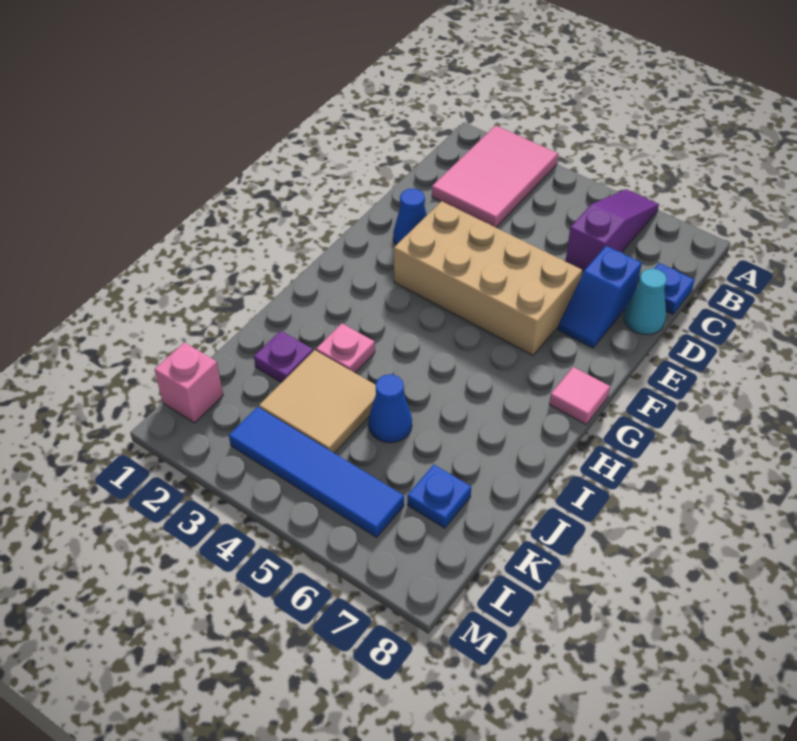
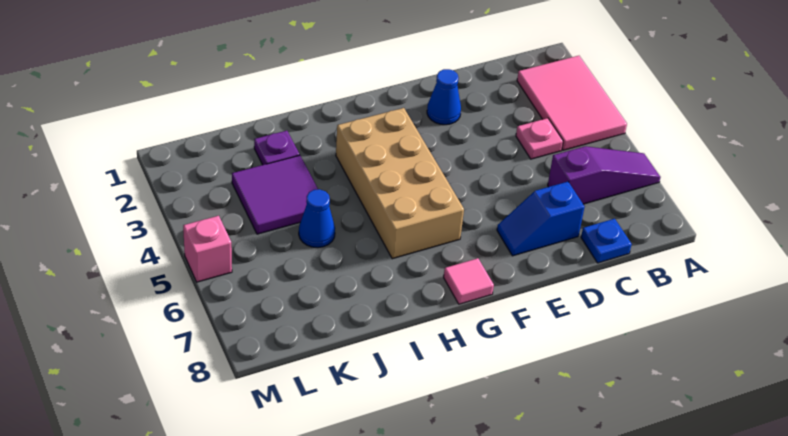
pink tile A2:C3 level 1 -> pink tile A2:B4 level 1
cyan cone D8 level 1 -> none
tan brick E3:F6 level 1 -> tan brick G3:H6 level 1
pink plate I3 level 1 -> pink plate C4 level 1
tan tile J3:K4 level 1 -> purple tile J3:K4 level 1
blue plate K7 level 1 -> none
pink brick L1 level 1 -> pink brick M5 level 1
blue tile L3:L6 level 1 -> none

